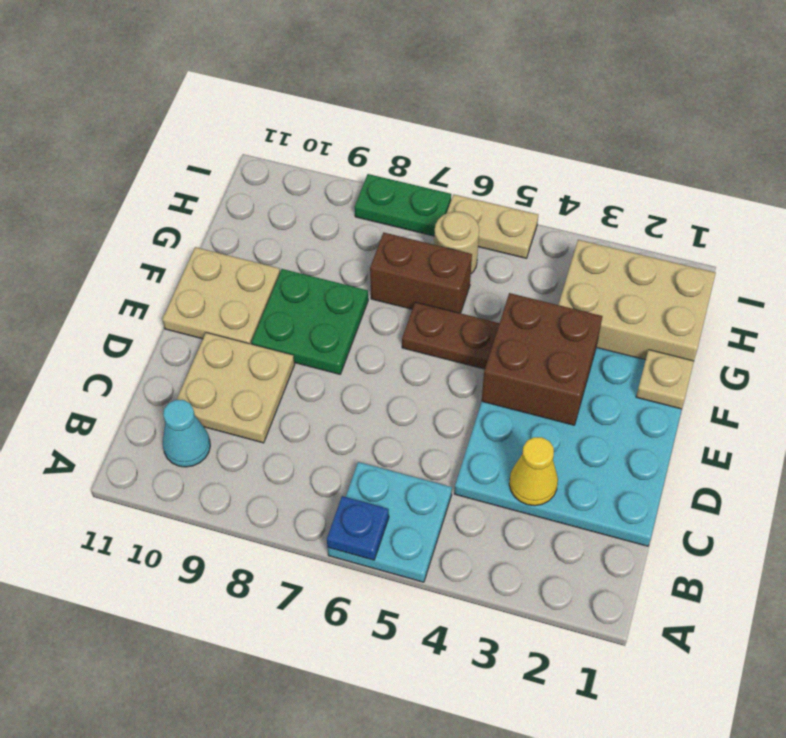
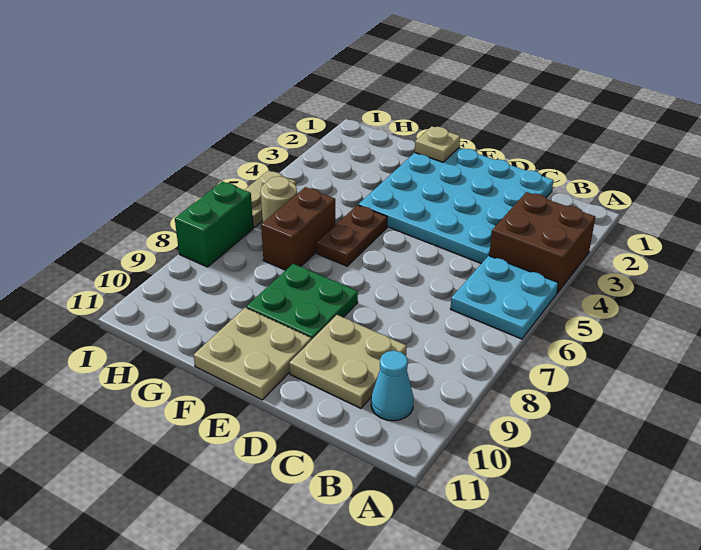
blue plate A6 level 2 -> none
yellow cone C3 level 2 -> none
brown brick E3:F4 level 2 -> brown brick A3:B4 level 1
tan brick G1:H3 level 1 -> none
green plate I7:I8 level 1 -> green brick I7:I8 level 1

